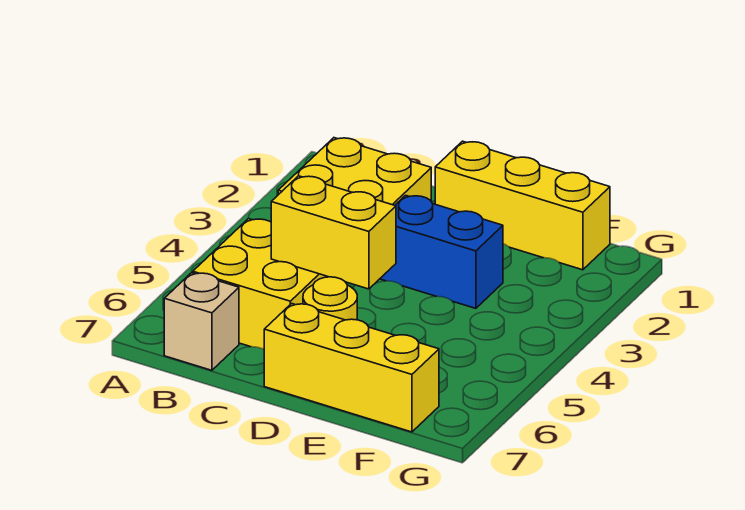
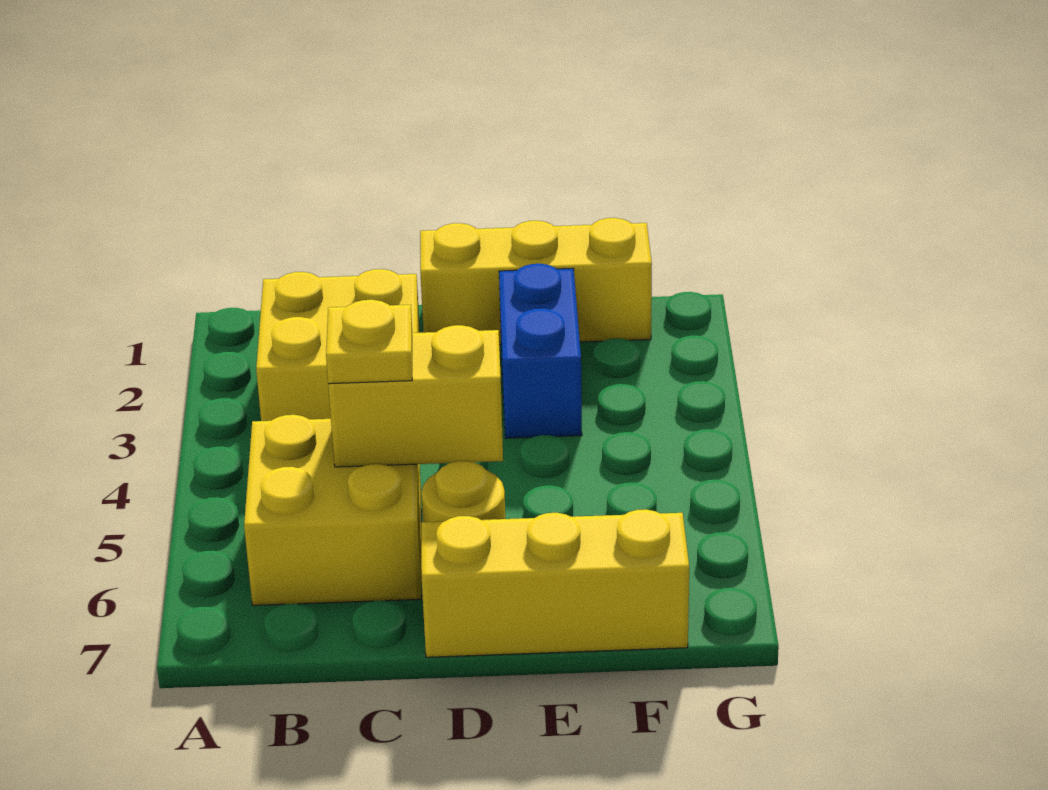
tan brick B7 level 1 -> none
none -> yellow plate C5 level 3
blue brick D3:E3 level 1 -> blue brick E2:E3 level 1

